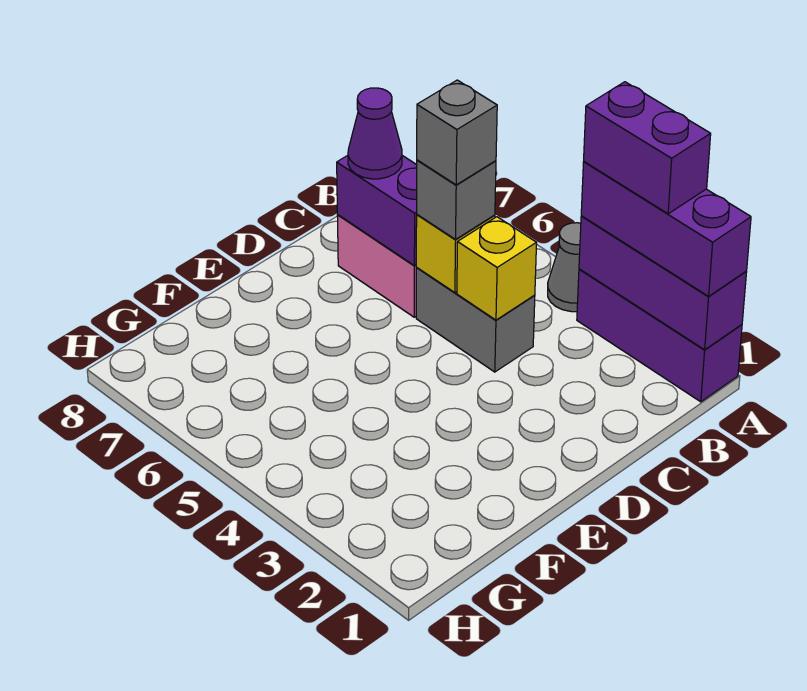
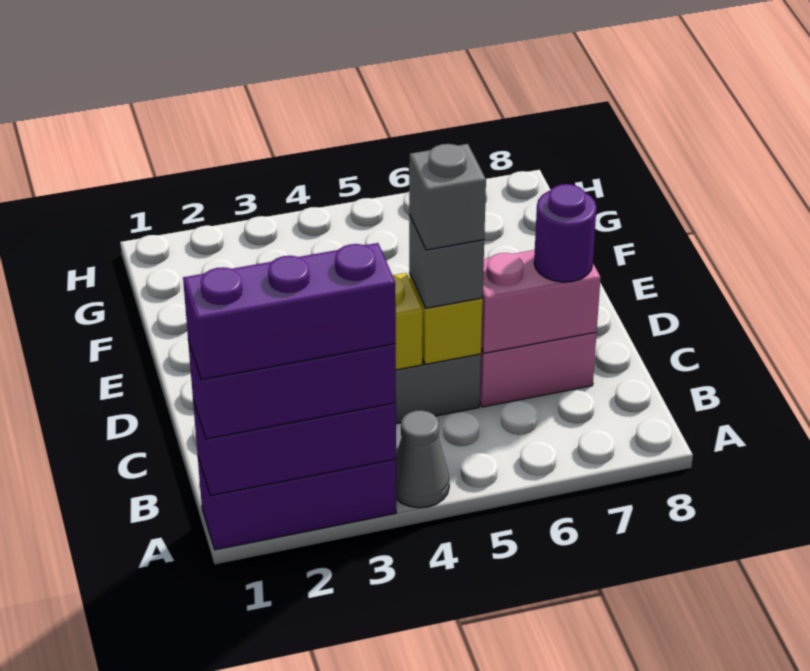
purple brick A2:A3 level 4 -> purple brick A1:A3 level 4
purple brick C6:C7 level 2 -> pink brick C6:C7 level 2
purple cone C7 level 3 -> purple round brick C7 level 3

